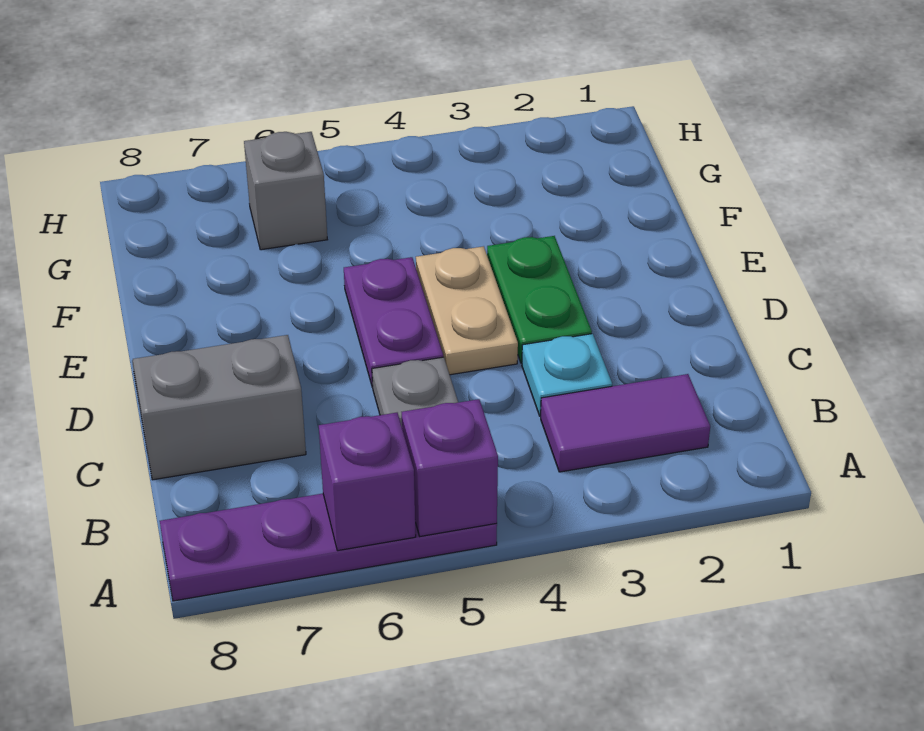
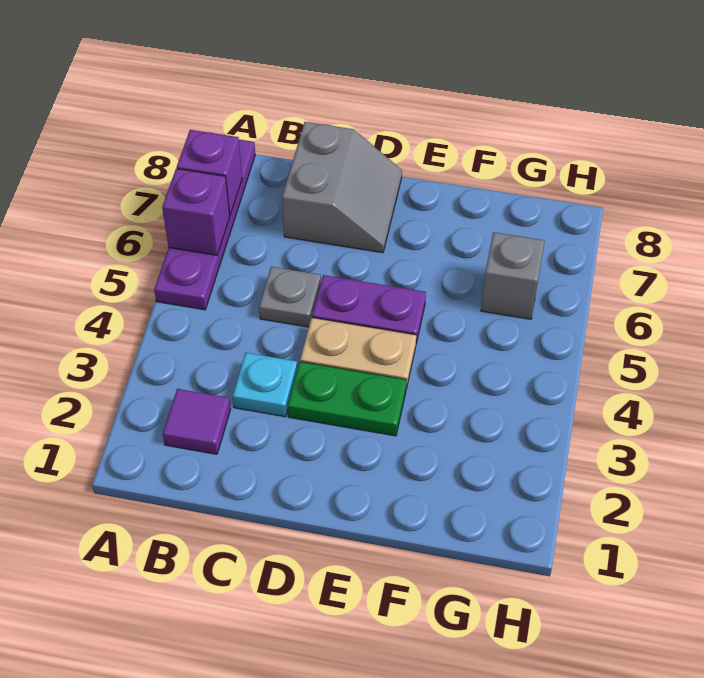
purple brick A5 level 2 -> purple brick A7 level 2
purple tile B2:B3 level 1 -> purple tile B2 level 1

